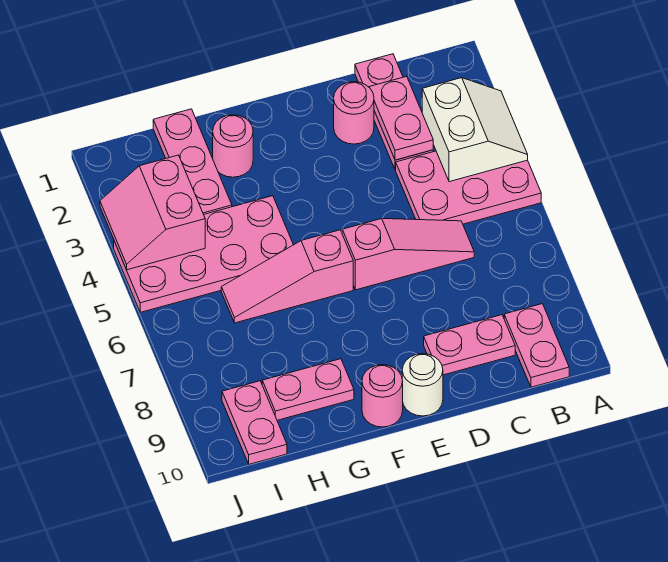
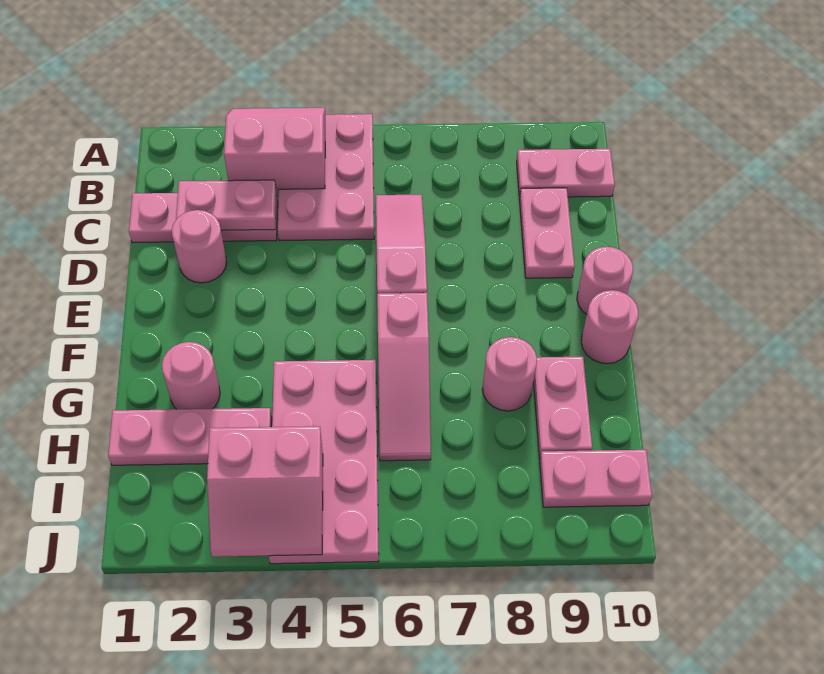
white slope A3:B4 level 2 top B -> pink slope A3:B4 level 2 top B
white round brick E10 level 1 -> pink round brick E10 level 1
none -> pink round brick G8 level 1

